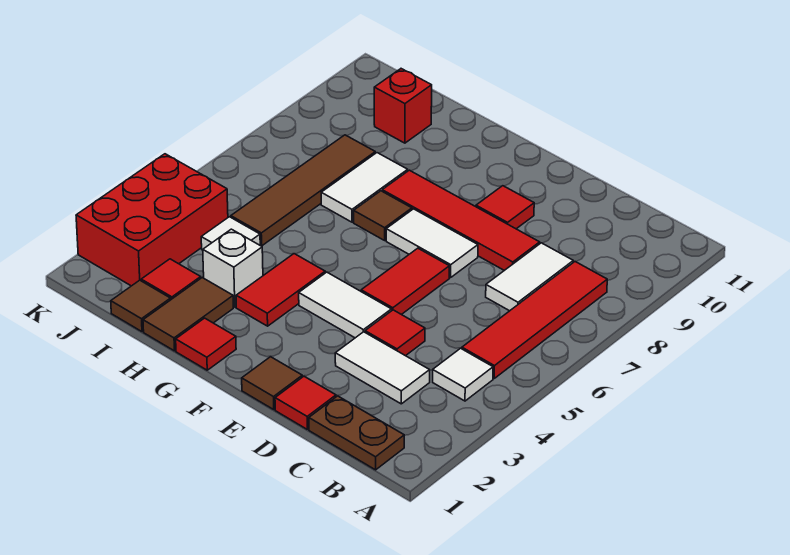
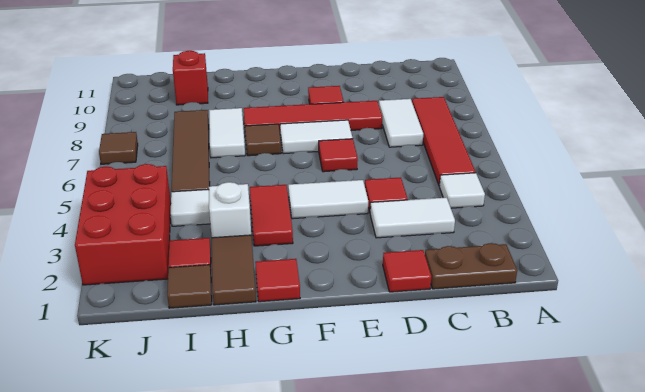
brown tile E1 level 1 -> brown tile K7 level 1
red tile E5:E6 level 1 -> red tile E6 level 1

